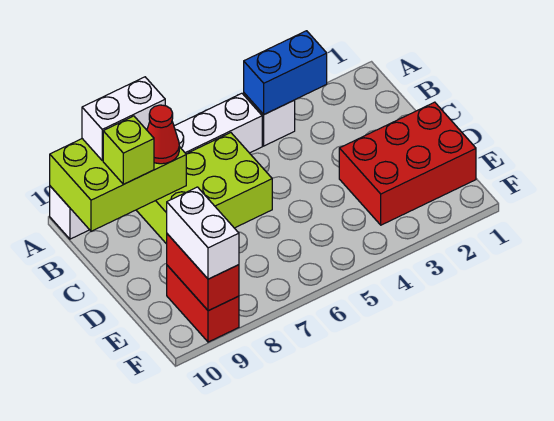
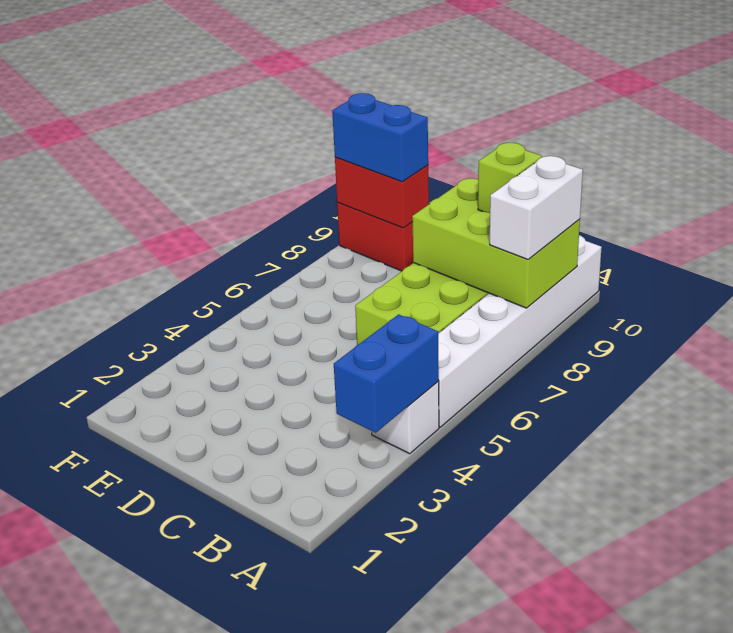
lime brick A8:B10 level 2 -> lime brick A8:C9 level 2
red cone B8 level 3 -> none
red brick D1:E3 level 1 -> none
white brick E9:F9 level 3 -> blue brick E9:F9 level 3

